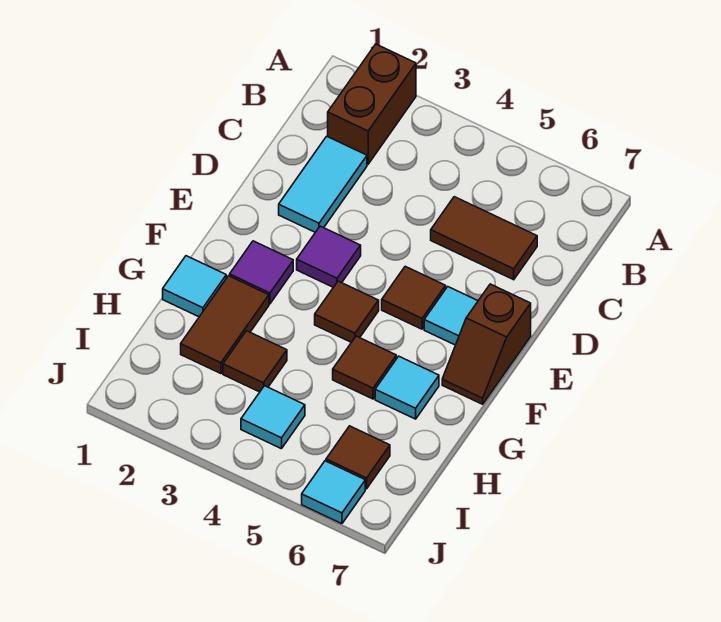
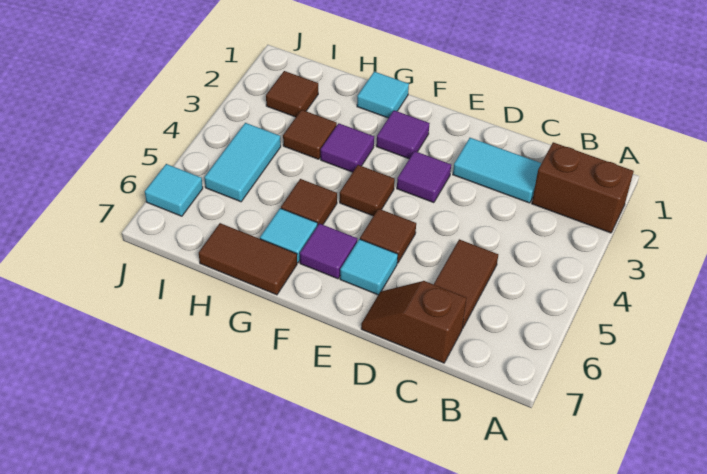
brown slope E7:F7 level 1 top E -> brown slope C7:D7 level 1 top C
none -> purple tile F6 level 1
brown tile G2:H2 level 1 -> brown tile G7:H7 level 1
none -> purple tile G3 level 1
cyan tile I4 level 1 -> cyan tile I4:I5 level 1
brown tile I6 level 1 -> brown tile I2 level 1

